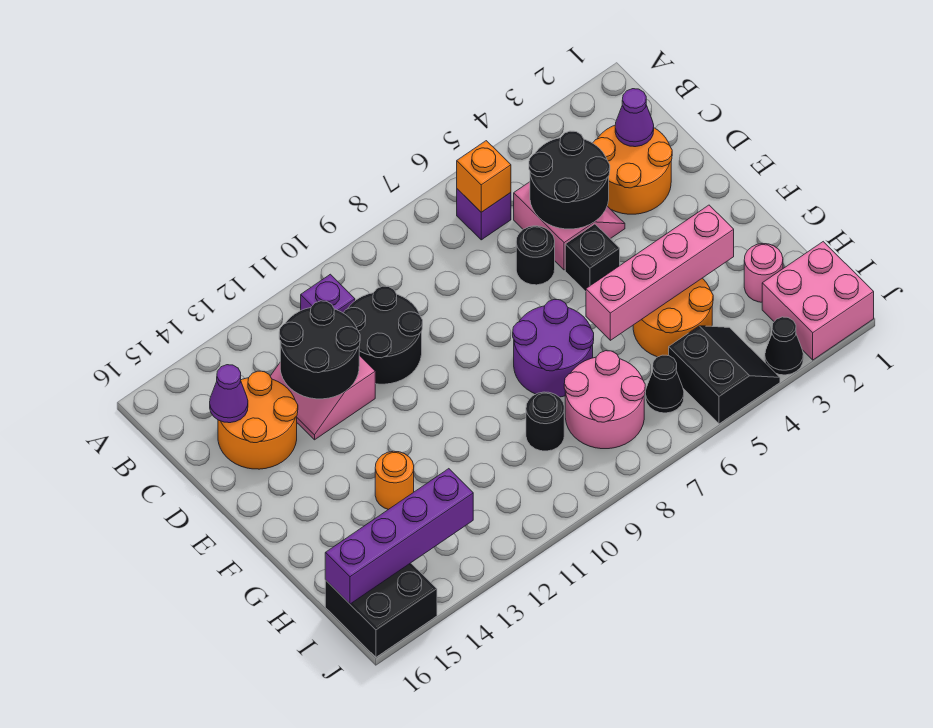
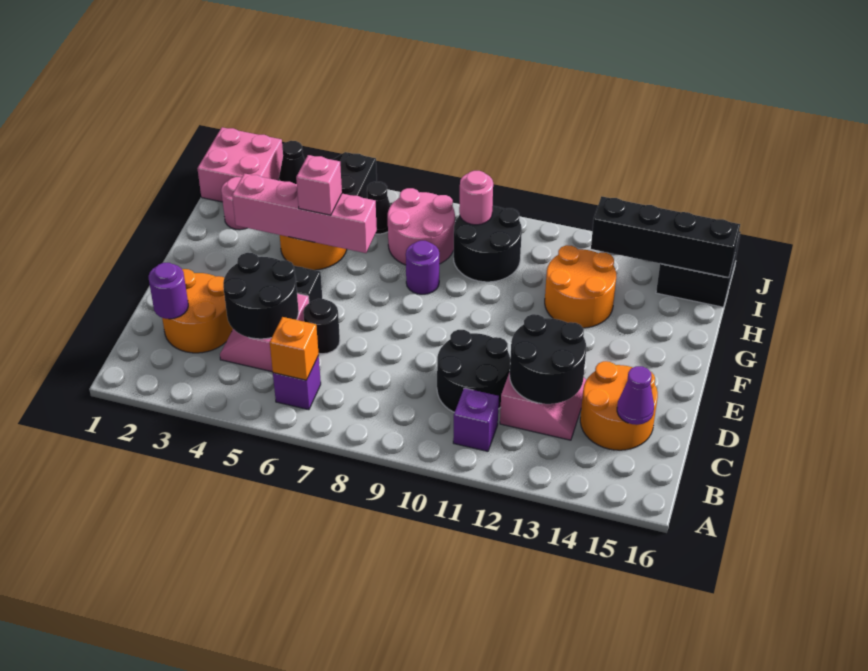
purple cone C2 level 2 -> purple round brick C2 level 2
purple round brick F7:G8 level 1 -> purple round brick G8 level 1
none -> pink brick G5 level 3
orange round brick G13 level 1 -> orange round brick G12:H13 level 1
black round brick H9 level 1 -> black round brick H9:I10 level 1
none -> pink round brick I9 level 2
purple brick I13:I16 level 2 -> black brick I13:I16 level 2

